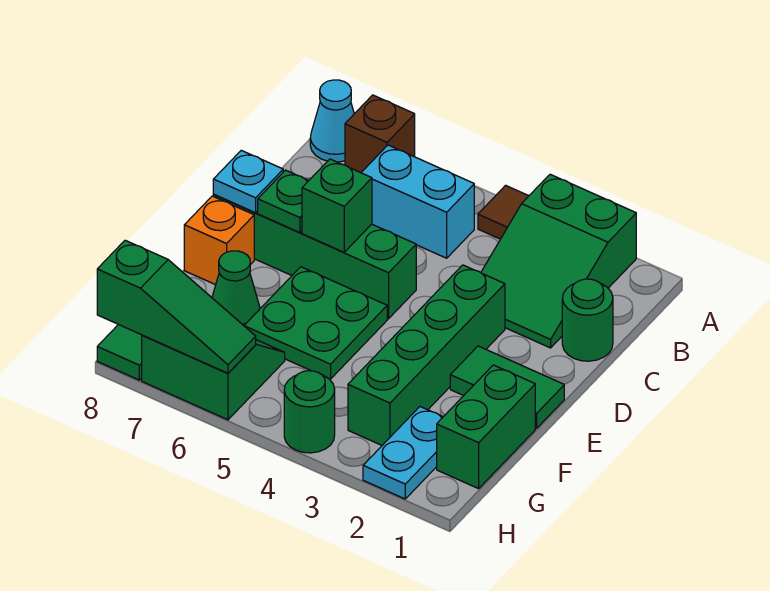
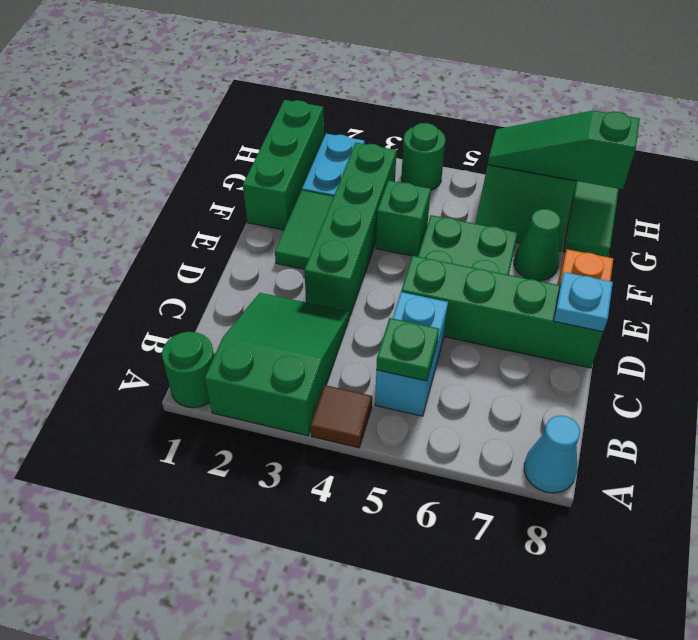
brown brick A7 level 1 -> none
cyan brick B5:B6 level 1 -> cyan brick B5:C5 level 1
green round brick C1 level 1 -> green round brick A1 level 1
green brick D6 level 2 -> green brick F4 level 1
green plate D7 level 2 -> green plate B5 level 2
green tile E1:E2 level 1 -> green tile E2:F2 level 1
green brick F1:G1 level 1 -> green brick F1:H1 level 1

